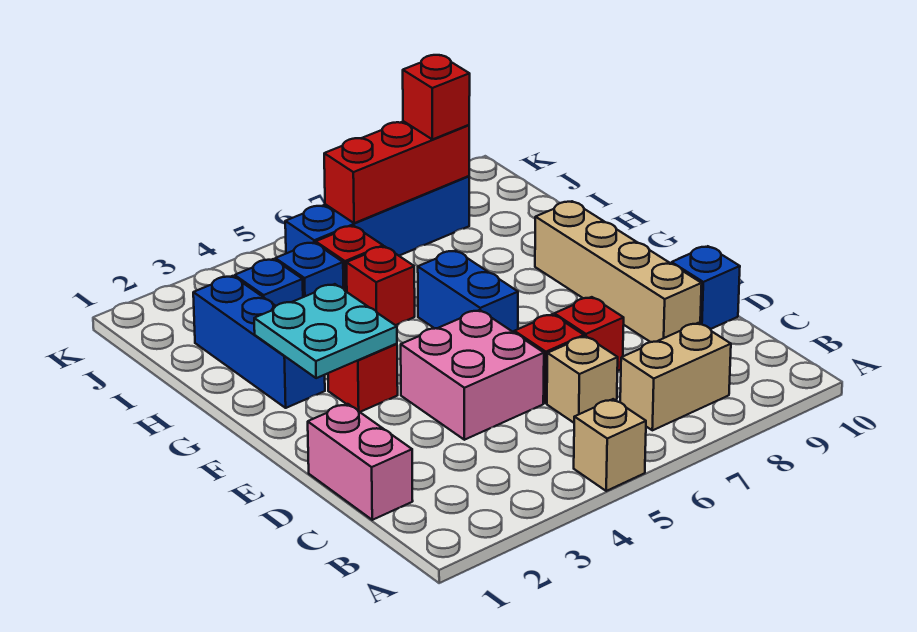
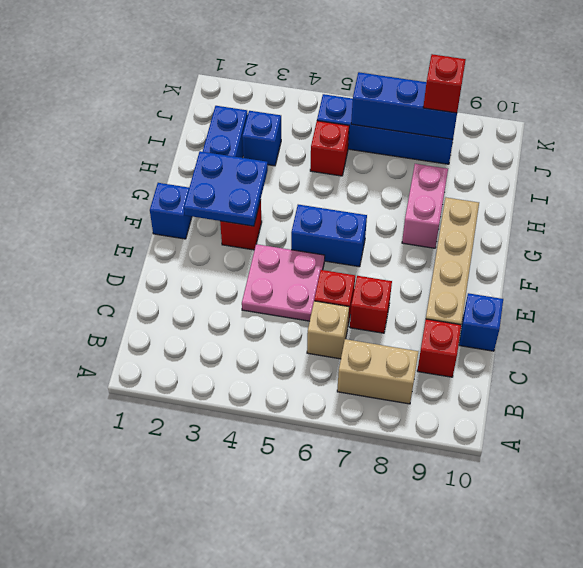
tan brick A5 level 1 -> none
pink brick C1:D1 level 1 -> pink brick G8:H8 level 1
pink brick D4:E5 level 1 -> pink plate D4:E5 level 1
cyan plate F2:G3 level 2 -> blue plate F2:G3 level 2
blue brick F6:G6 level 1 -> blue brick F5:F6 level 1
red brick H5 level 1 -> red brick C9 level 1
blue brick I4 level 1 -> blue brick F1 level 1
red brick J6:J8 level 2 -> blue brick J6:J8 level 2

